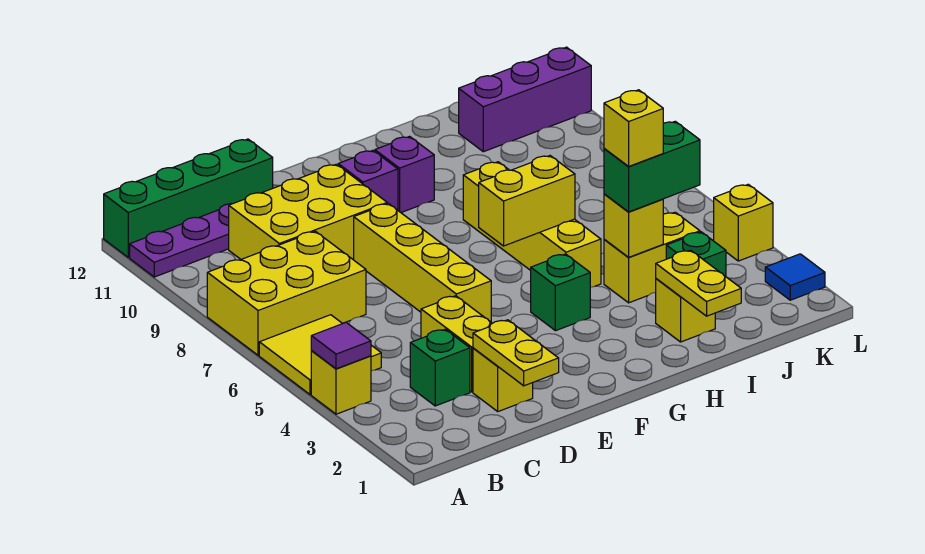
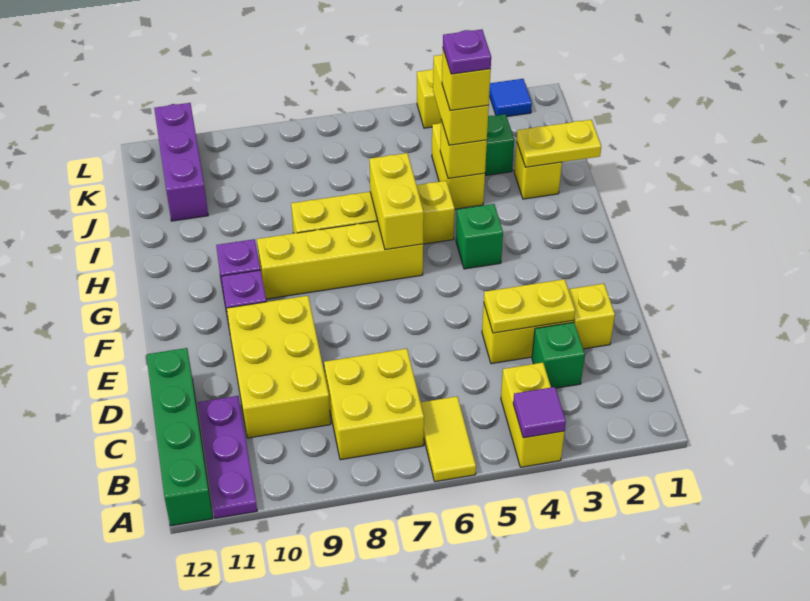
yellow brick A4 level 1 -> yellow brick A4:B4 level 1
yellow tile A5:B6 level 1 -> yellow tile A6:B6 level 1
yellow brick A7:C8 level 1 -> yellow brick B7:C8 level 1
yellow plate D1:D2 level 2 -> yellow plate D3:D4 level 2
yellow brick E5:E8 level 1 -> yellow brick G6:G9 level 1
green brick I4:J4 level 3 -> yellow brick I4:J4 level 3
none -> purple plate I4 level 5

